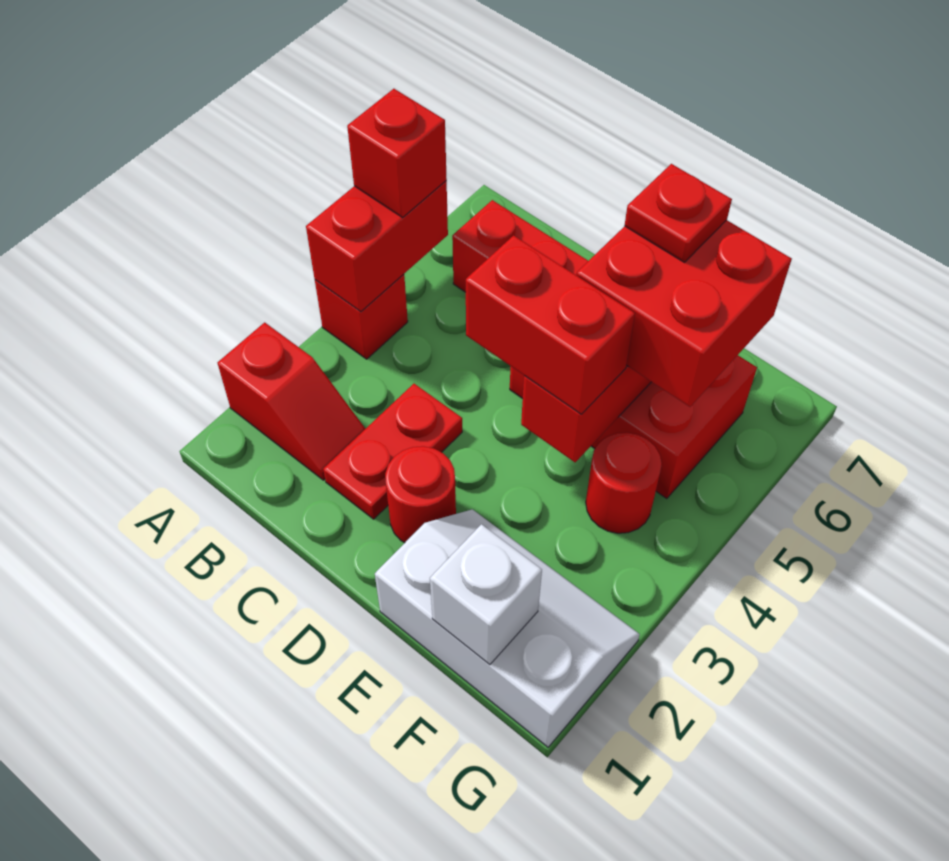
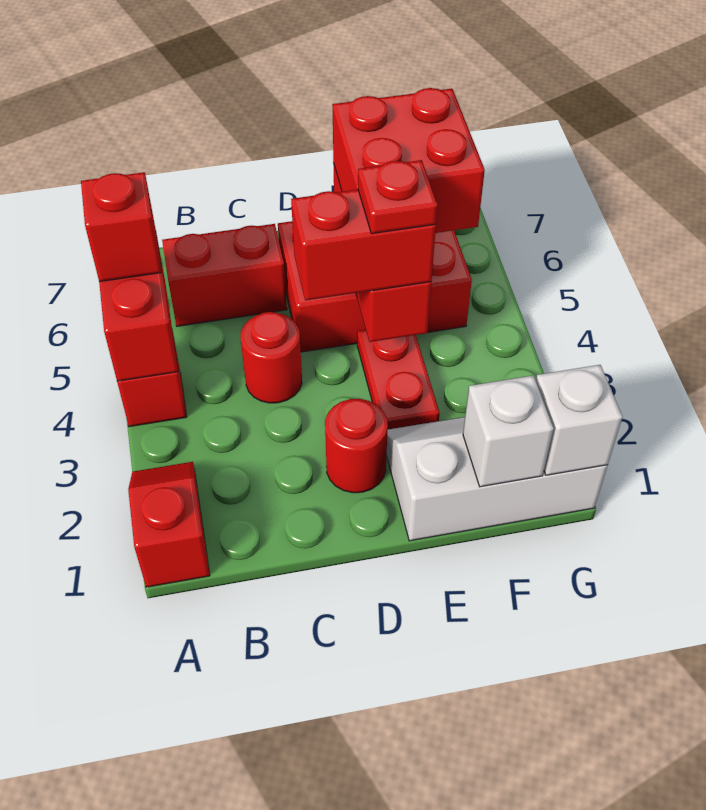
red slope A2:B2 level 1 top A -> red slope A1:A2 level 1 top 1
red plate C2:C3 level 1 -> red plate E3:E4 level 1
red plate E6 level 4 -> red plate E4 level 4
red round brick F4 level 1 -> red round brick C4 level 1
none -> white brick G1 level 2

